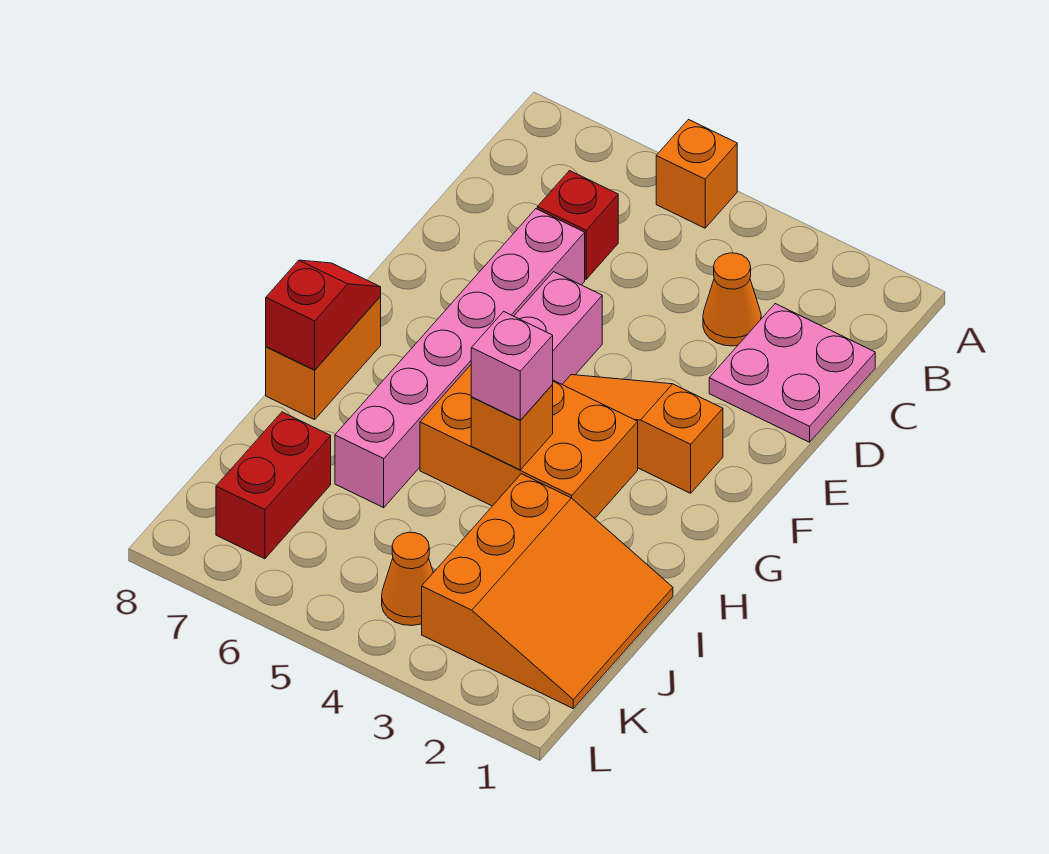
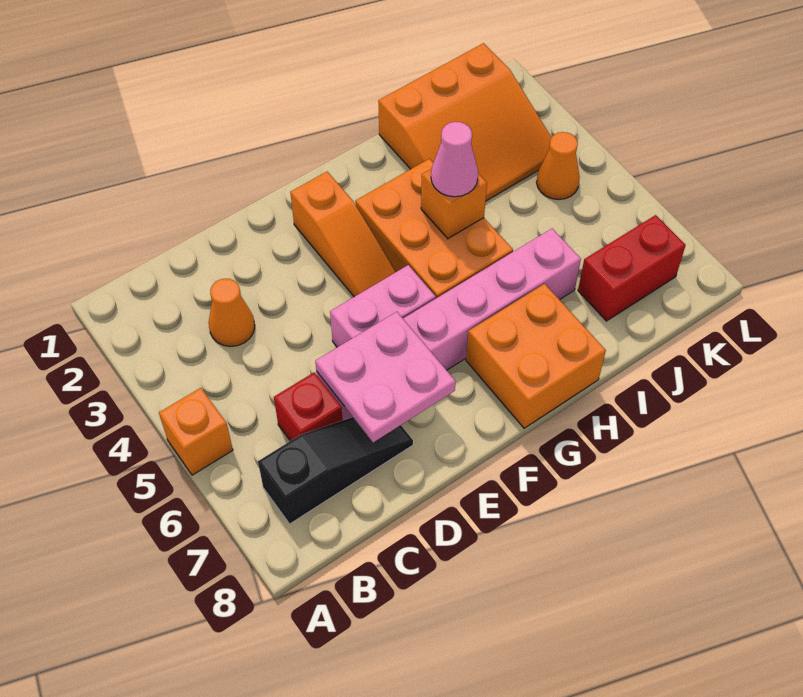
none -> black slope B7:D7 level 1 top B
pink plate C1:D2 level 1 -> pink plate D6:E7 level 2
orange brick G8:H8 level 1 -> orange brick G7:H8 level 1
red slope G8:H8 level 2 top H -> none
pink brick H4 level 3 -> pink cone H4 level 3
orange slope I1:K3 level 1 top 3 -> orange slope I1:K3 level 1 top 1

